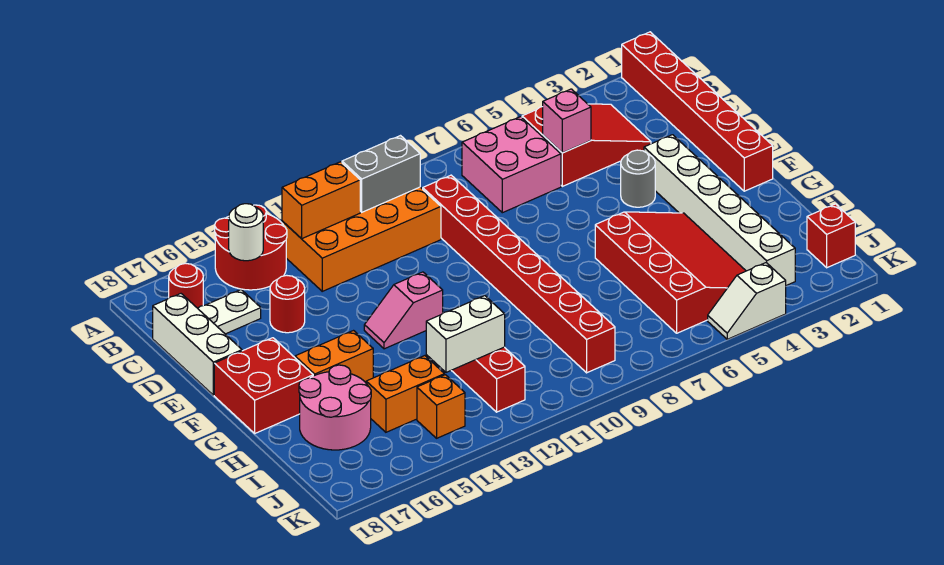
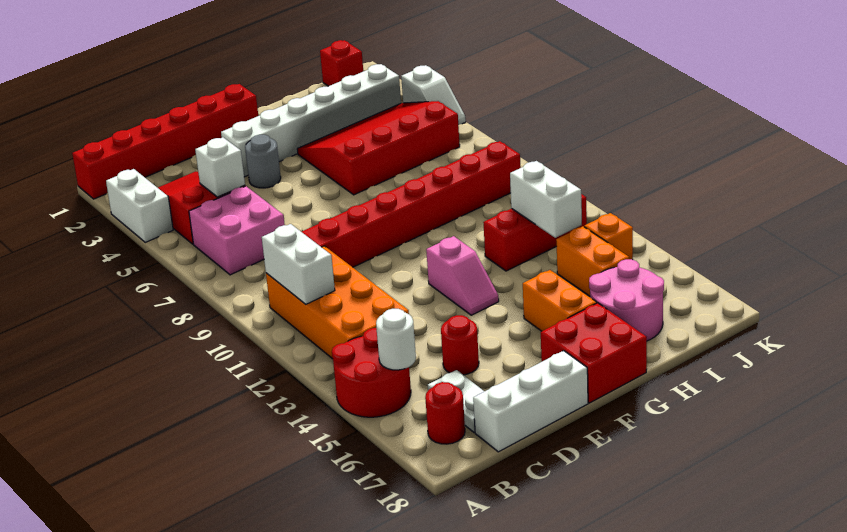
none -> white brick A3:A4 level 1
grey brick B10:B11 level 2 -> white brick B10:B11 level 2
orange brick B12:B13 level 2 -> none
pink brick C5 level 2 -> white brick C5 level 2

